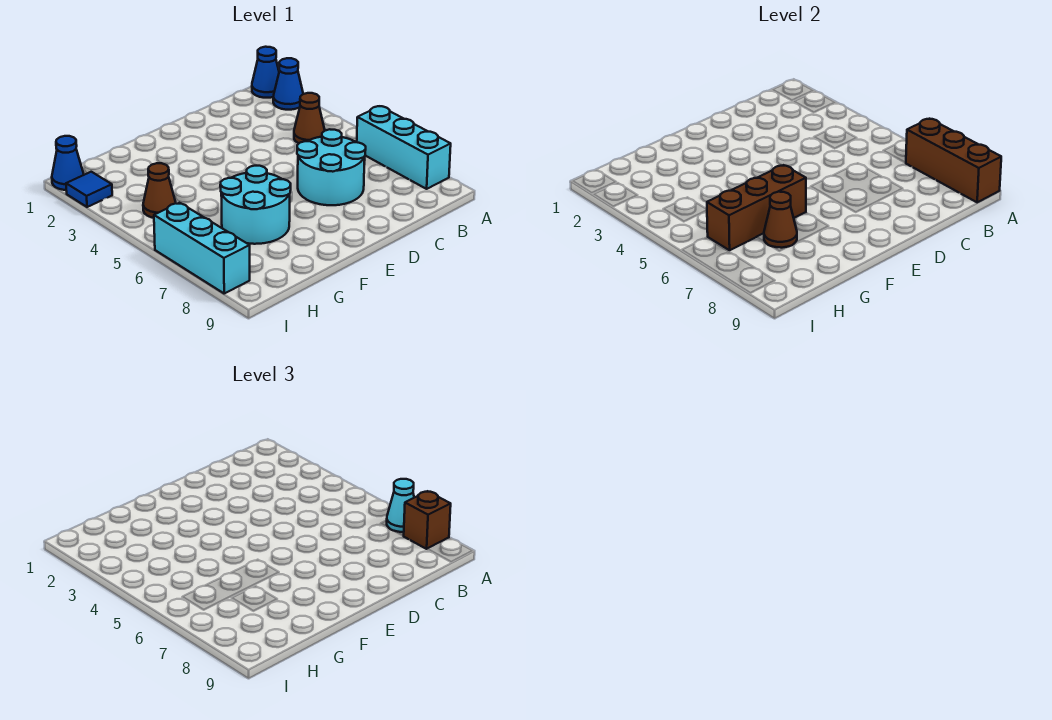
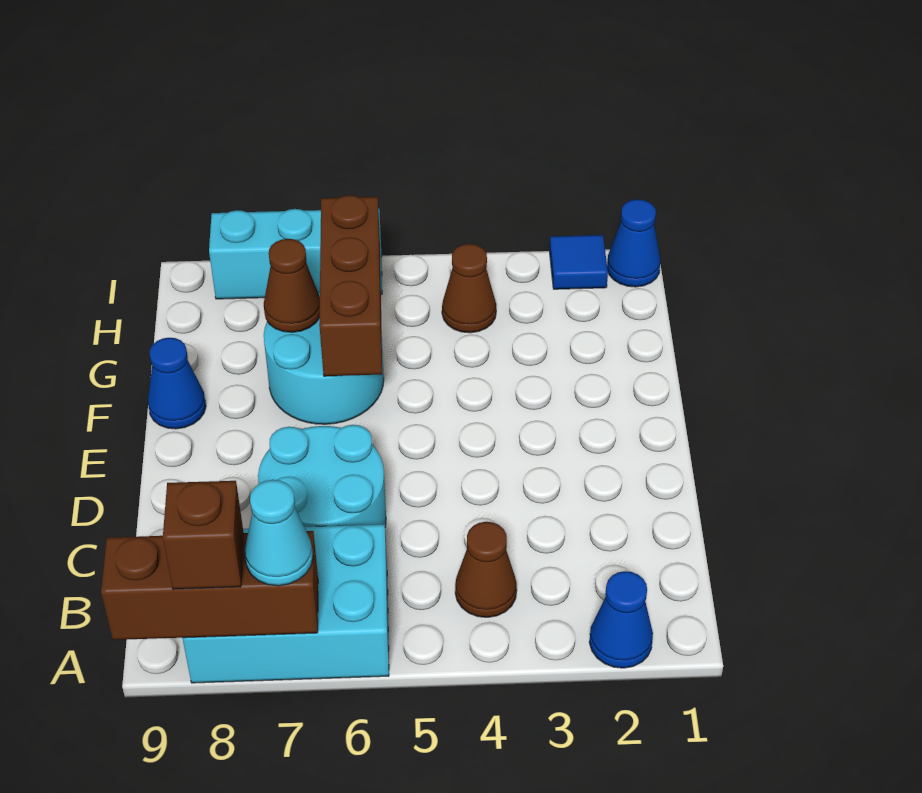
blue cone A1 level 1 -> blue cone F9 level 1
cyan brick A6:A8 level 1 -> cyan brick A6:B8 level 1

